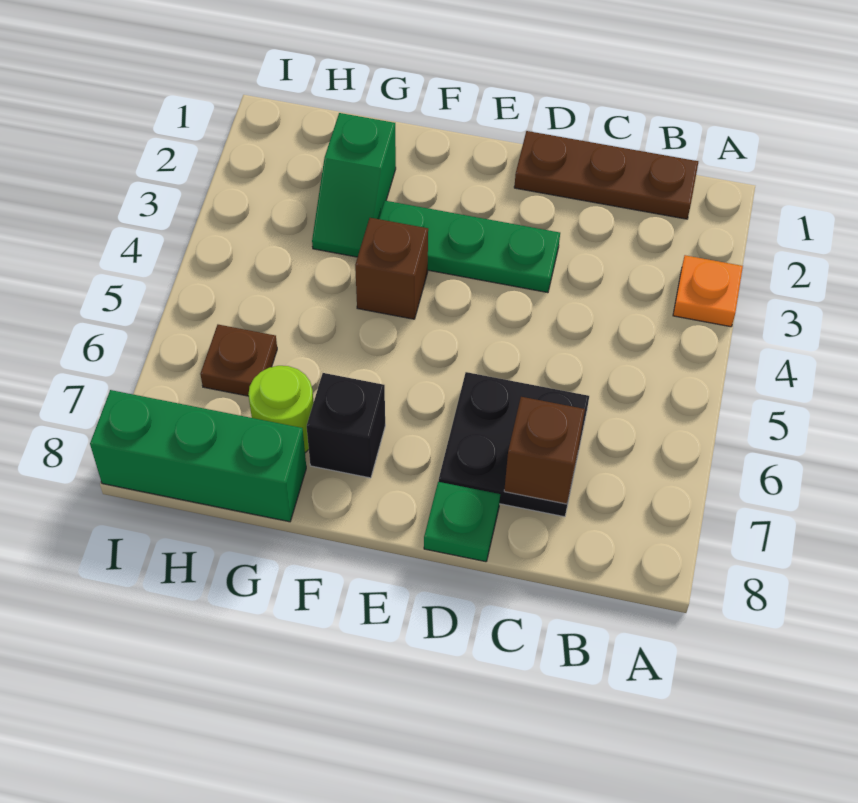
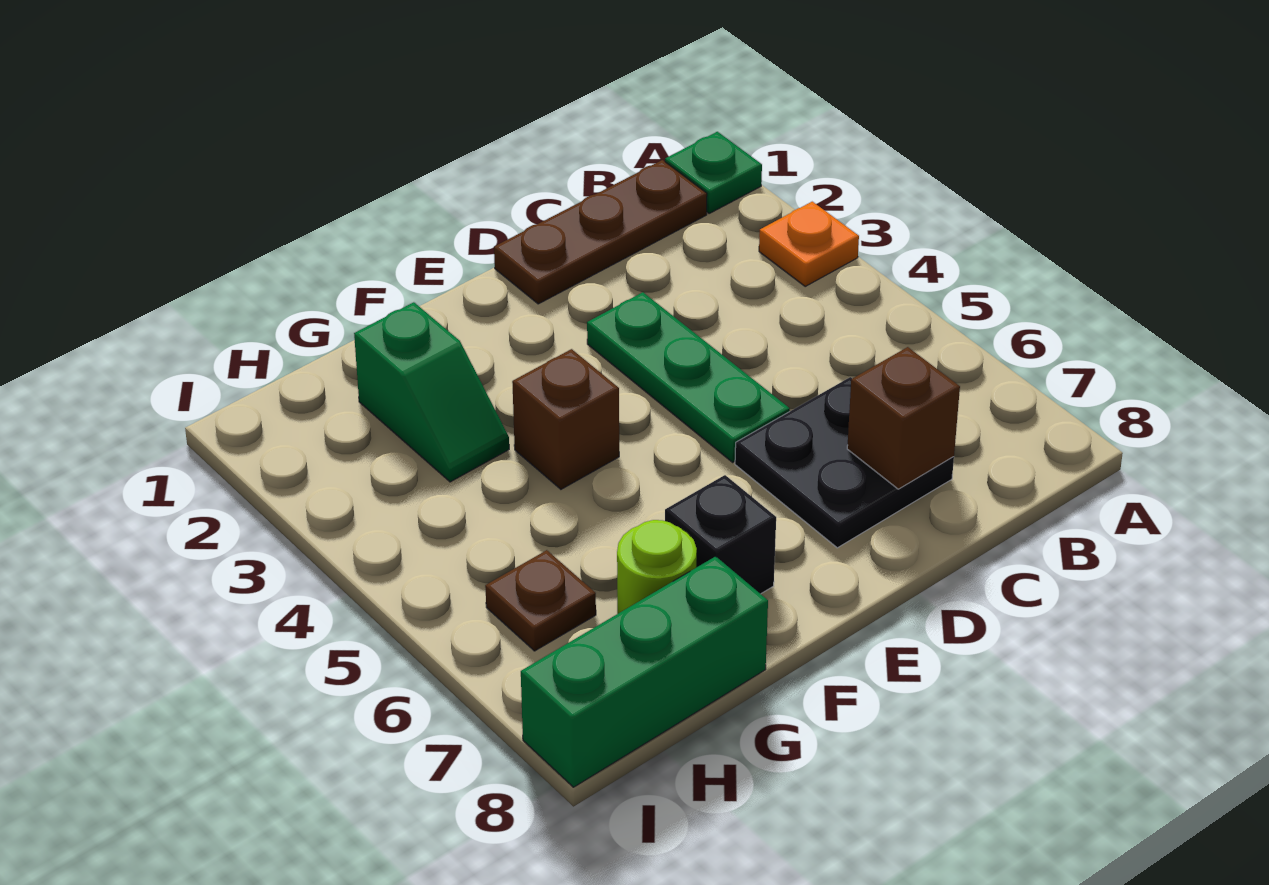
green plate D3:F3 level 1 -> green plate D3:D5 level 1
green plate D8 level 1 -> green plate A1 level 1

